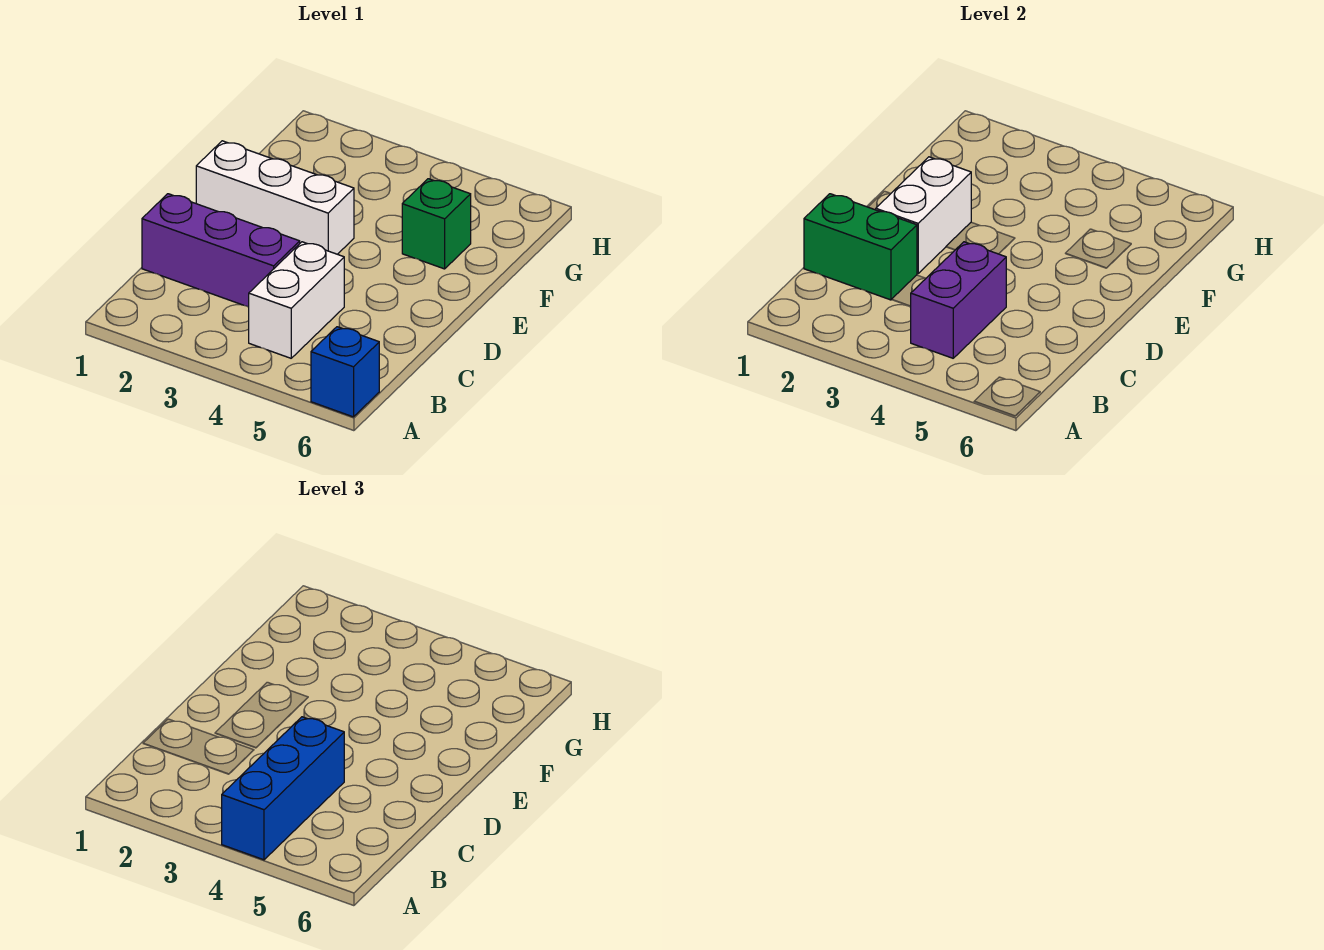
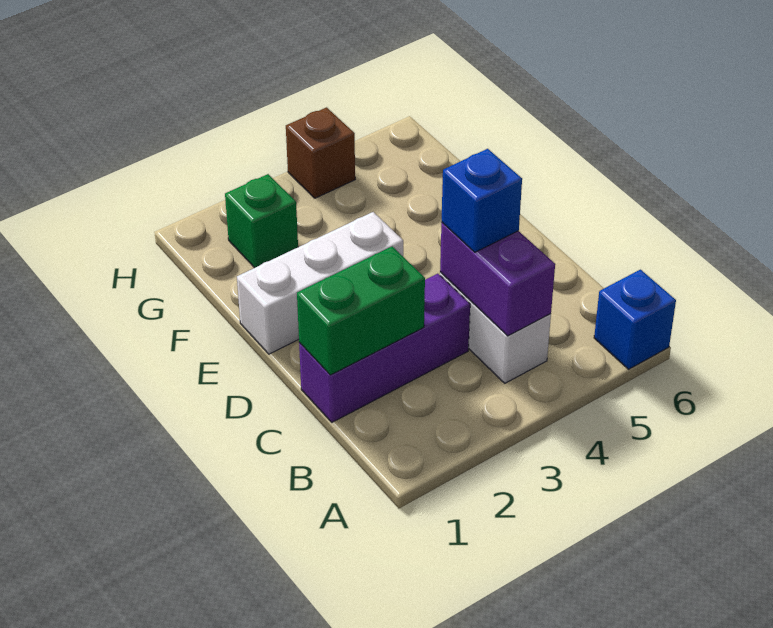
blue brick A4:C4 level 3 -> blue brick C4 level 3
white brick D2:E2 level 2 -> none
green brick F5 level 1 -> green brick G2 level 1
none -> brown brick H4 level 1

